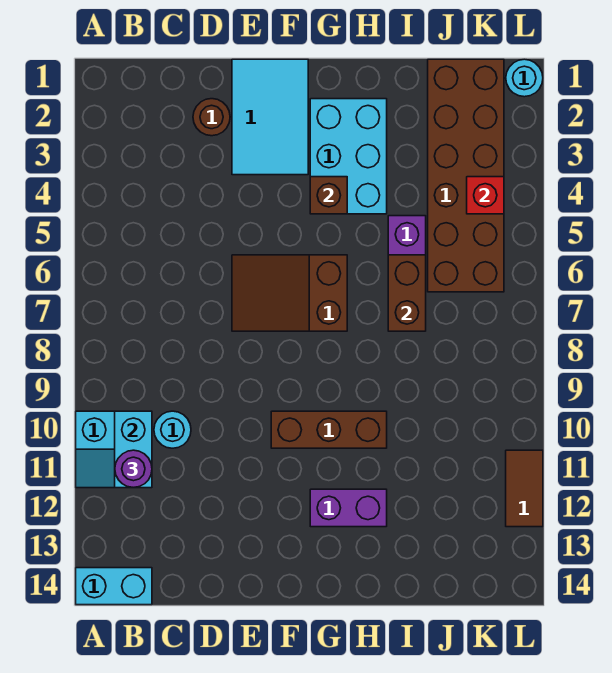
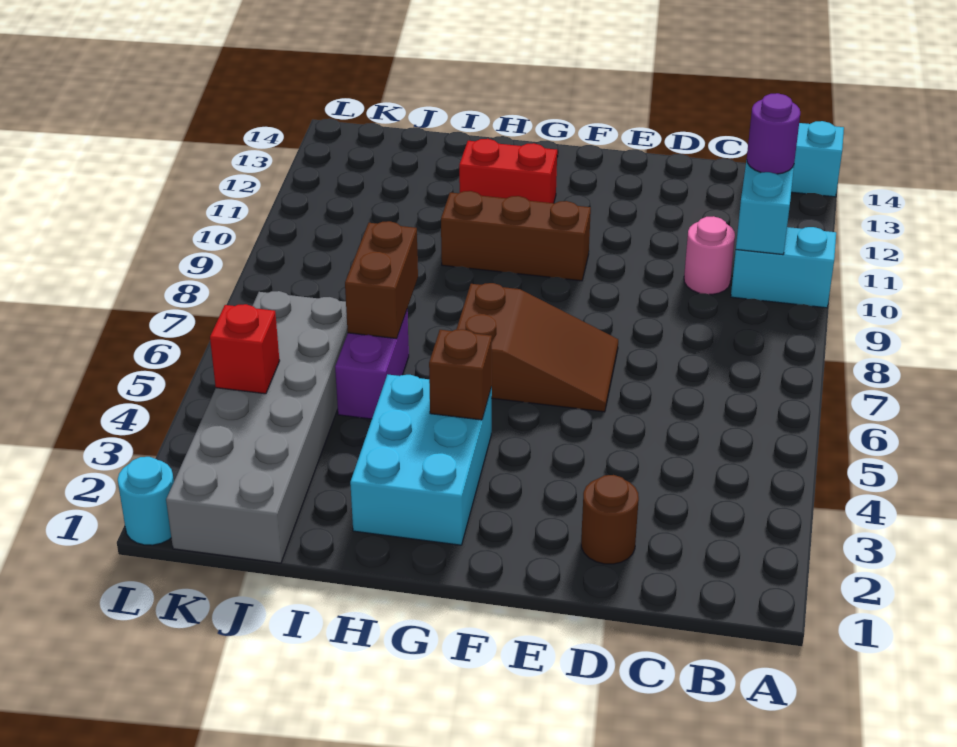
cyan round brick C10 level 1 -> pink round brick C10 level 1
cyan tile E1:F3 level 1 -> none
purple brick G12:H12 level 1 -> red brick G12:H12 level 1
brown brick J1:K6 level 1 -> grey brick J1:K6 level 1
brown tile L11:L12 level 1 -> none

